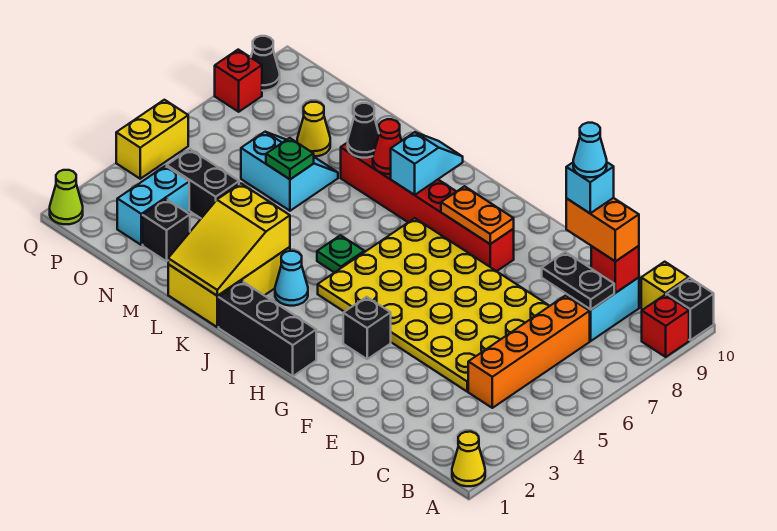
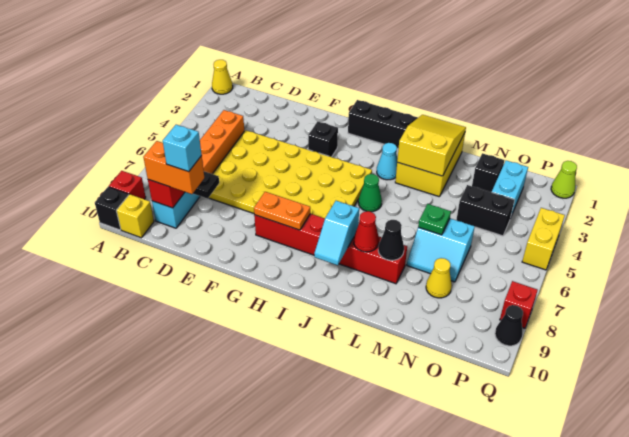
cyan cone D9 level 5 -> none
green plate J5 level 1 -> green cone J5 level 1

